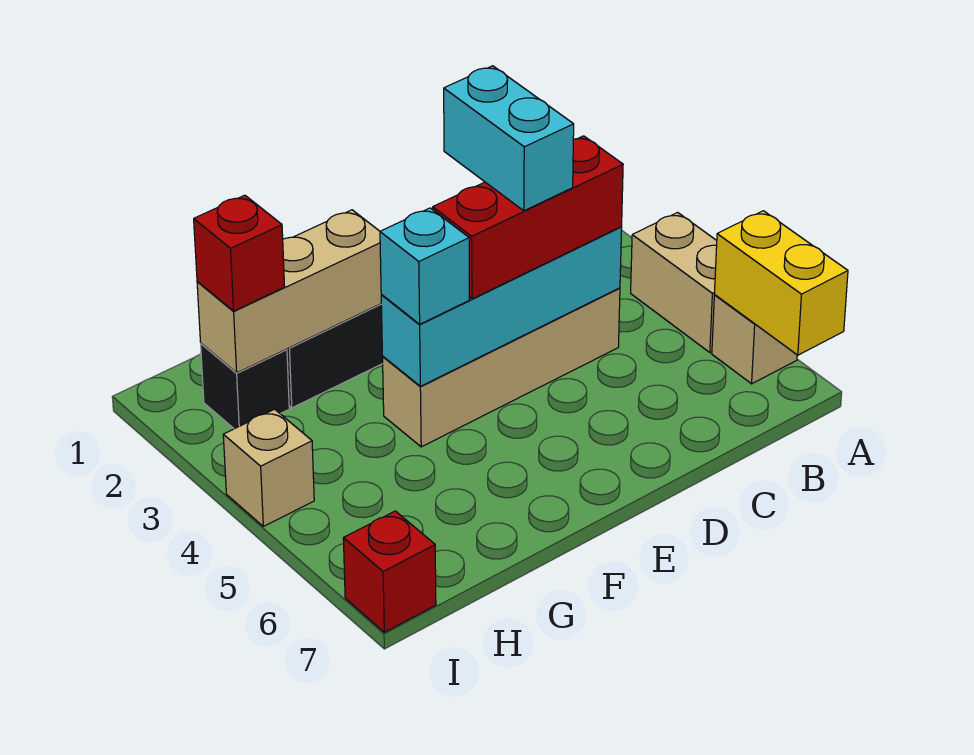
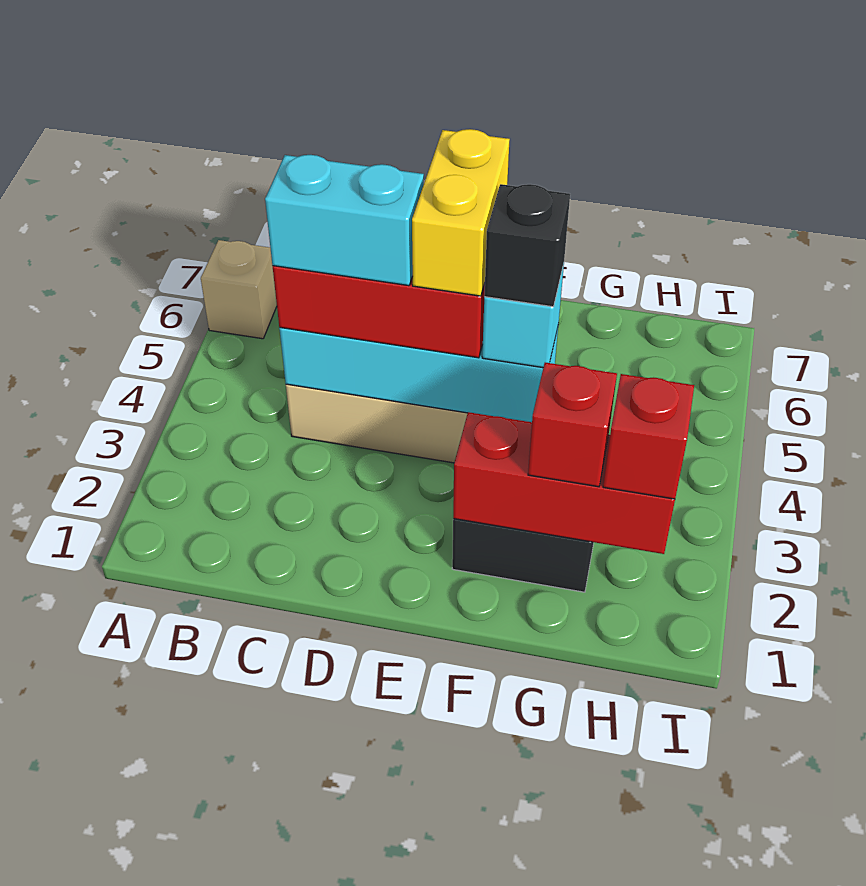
tan brick A4:A5 level 1 -> none
yellow brick A6:A7 level 2 -> yellow brick E4:E5 level 4
cyan brick D3:D4 level 4 -> cyan brick C4:D4 level 4
tan brick F2:H2 level 2 -> red brick F2:H2 level 2
black brick H2 level 1 -> black brick F4 level 4
tan brick I4 level 1 -> none
red brick I7 level 1 -> red brick G2 level 3

